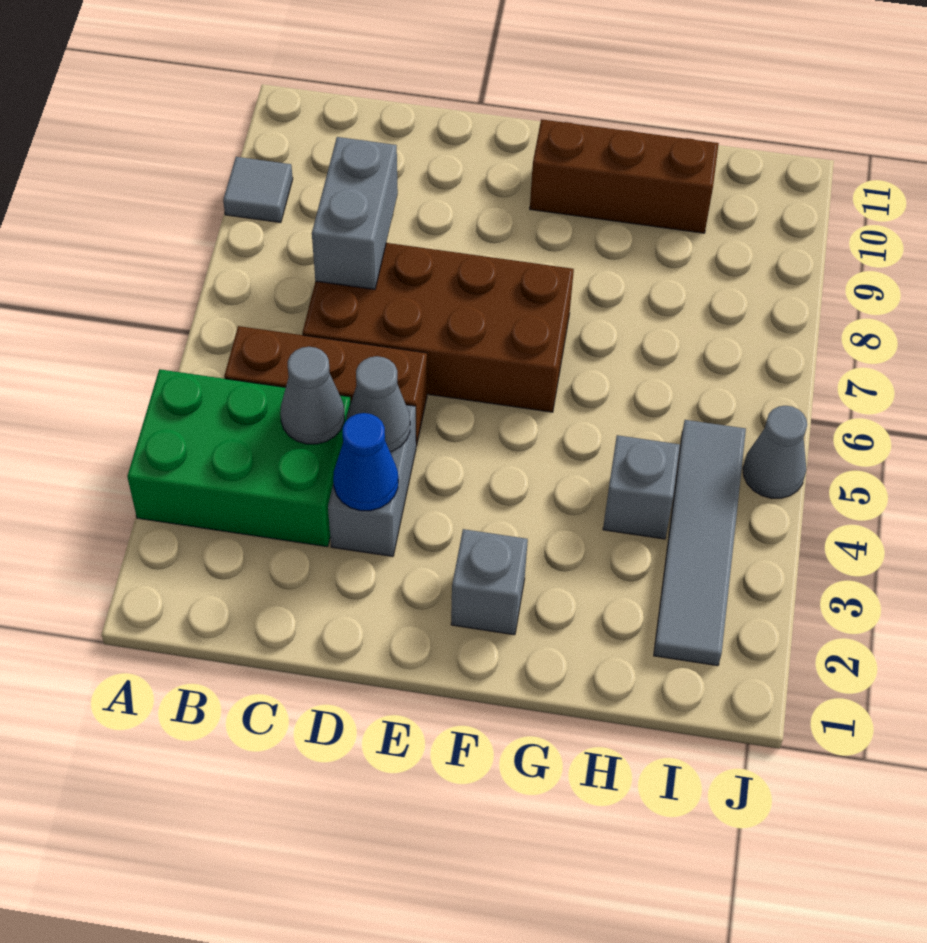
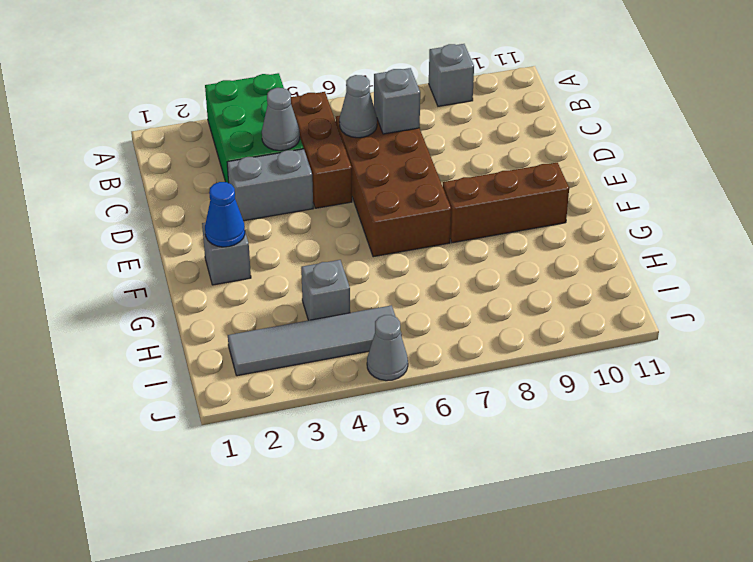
grey tile A9 level 1 -> grey brick A9 level 1
grey brick C7:C8 level 2 -> grey brick C7 level 2
blue cone D3 level 2 -> blue cone F2 level 2
grey cone D4 level 2 -> grey cone C6 level 2
brown brick F10:H10 level 1 -> brown brick F8:F10 level 1

